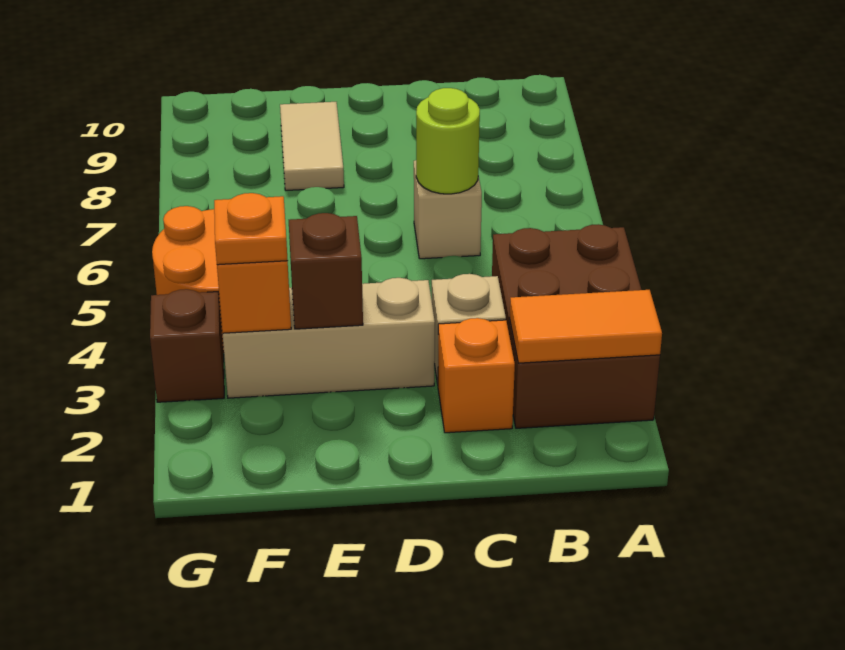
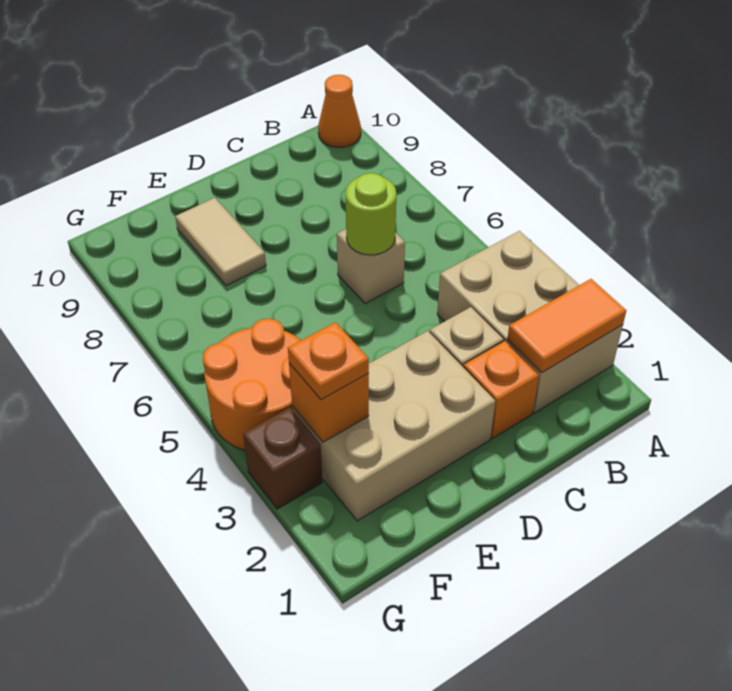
brown brick A2:B4 level 1 -> tan brick A2:B4 level 1
none -> orange cone A10 level 1
tan brick D3:F3 level 1 -> tan brick D2:F3 level 1
brown brick E3 level 2 -> none

